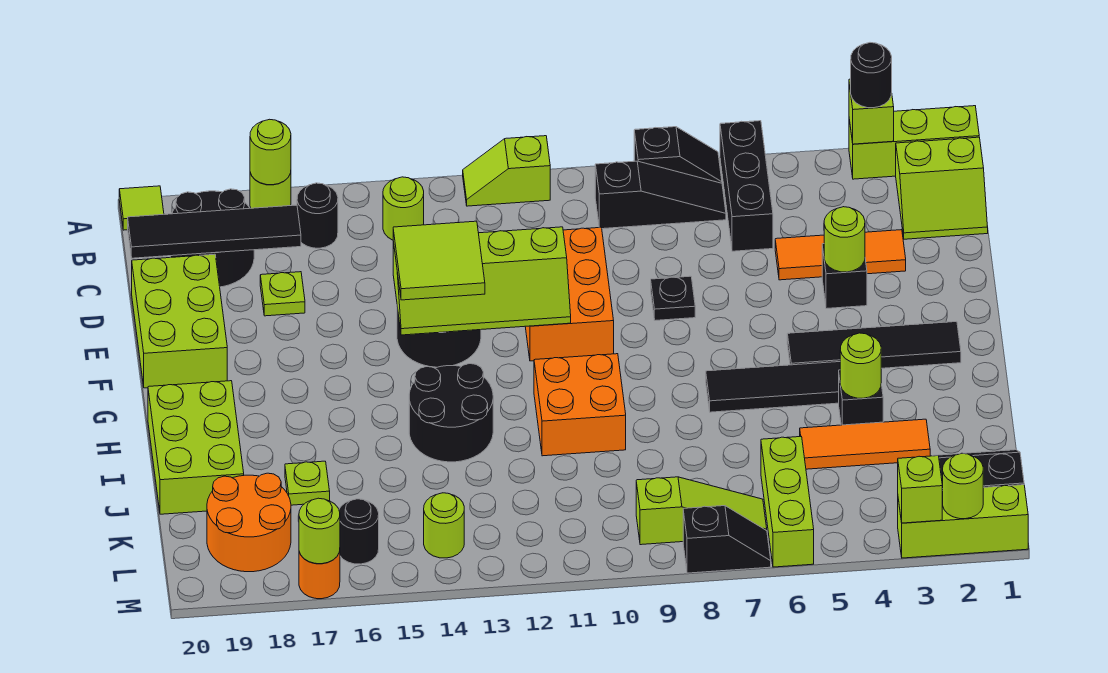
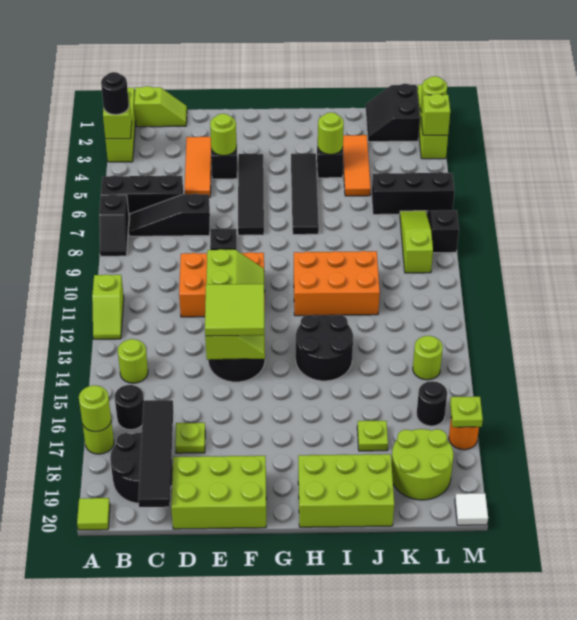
black slope A7:A8 level 1 top 8 -> black slope A7:A8 level 1 top 7
lime slope B1:C2 level 1 top B -> lime slope B1:C1 level 1 top B
black slope B7:B9 level 1 top 9 -> black slope B7:D7 level 1 top D
black tile G2:G5 level 1 -> black tile F4:F7 level 1
orange brick H10:I11 level 1 -> orange brick H10:J11 level 1
lime brick K6:M6 level 1 -> black brick K6:M6 level 1
orange round brick K18:L19 level 1 -> lime round brick K18:L19 level 1
lime round brick M17 level 2 -> lime plate M17 level 2
none -> white tile M20 level 1

